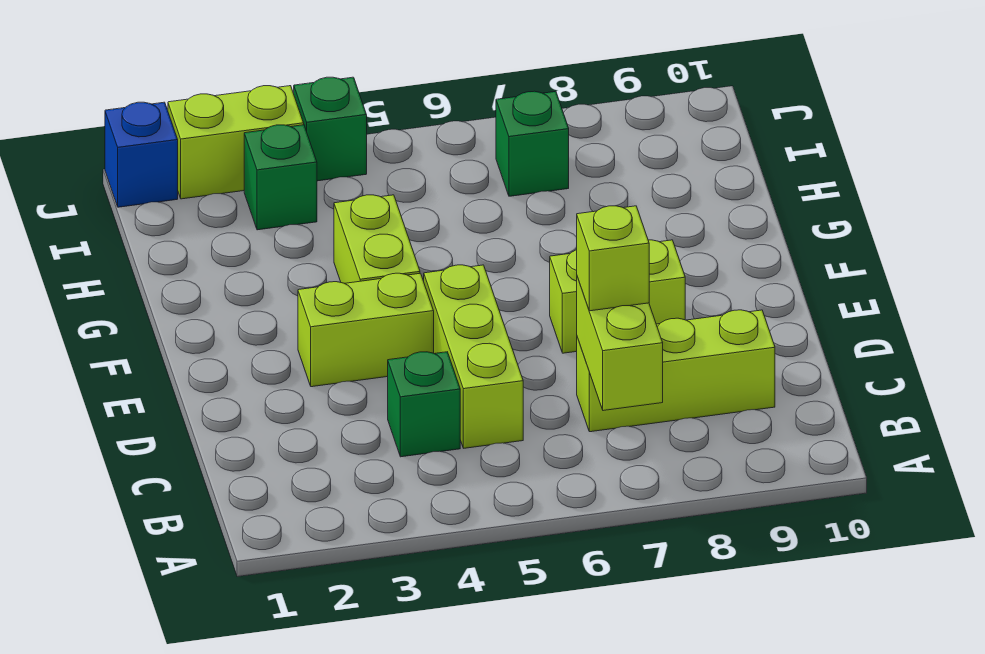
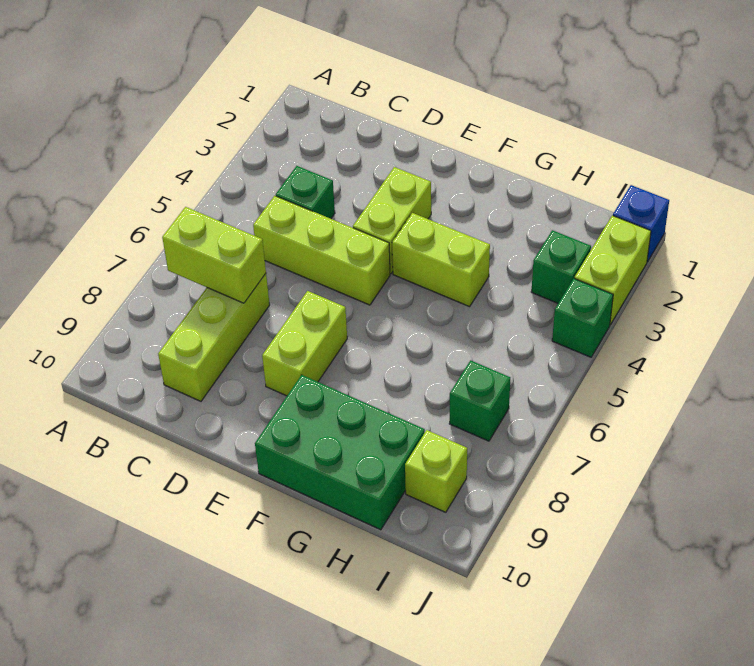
lime brick C7 level 3 -> lime brick I9 level 1
none -> green brick F9:H10 level 1

